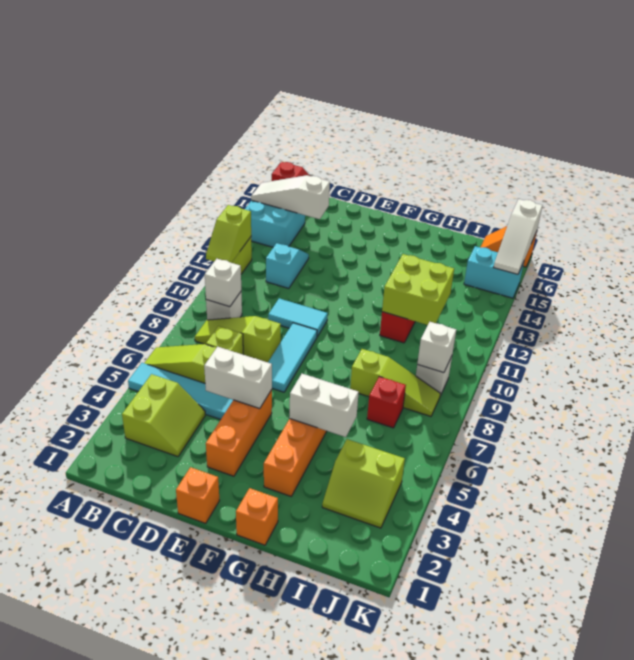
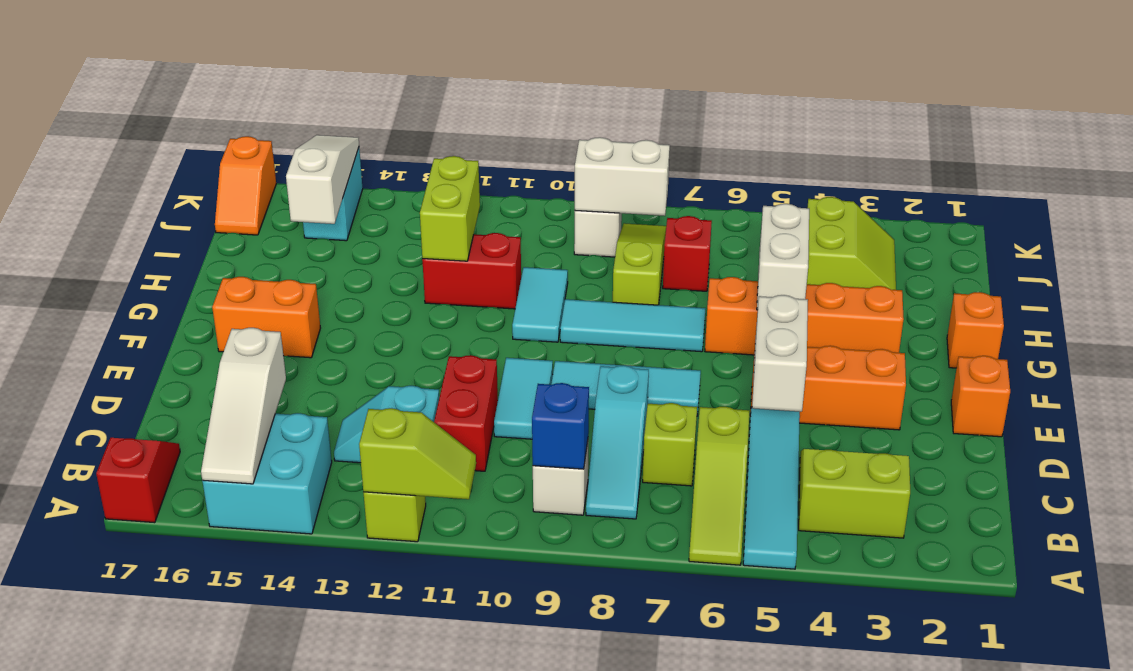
lime slope B8:D8 level 1 top D -> cyan slope B8:D8 level 1 top D
white brick B9 level 2 -> blue brick B9 level 2
none -> red brick C11:D11 level 1
none -> orange brick F15:F16 level 1
none -> cyan tile G7:G9 level 1
none -> cyan tile G10:H10 level 1
lime brick H11:I12 level 2 -> lime brick H12:I12 level 2
white brick J9 level 2 -> white brick J8:J9 level 2
white slope K15:K17 level 2 top 17 -> white slope I15:K15 level 2 top I

